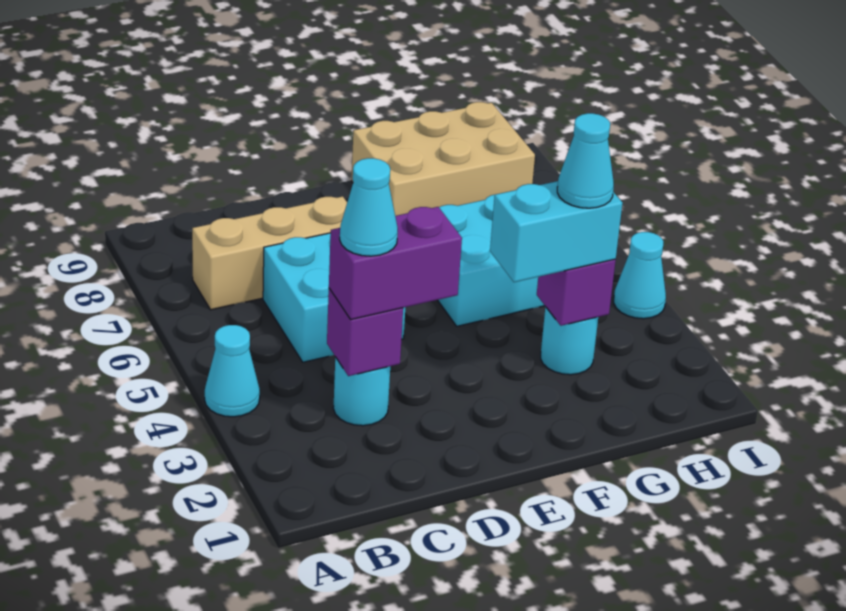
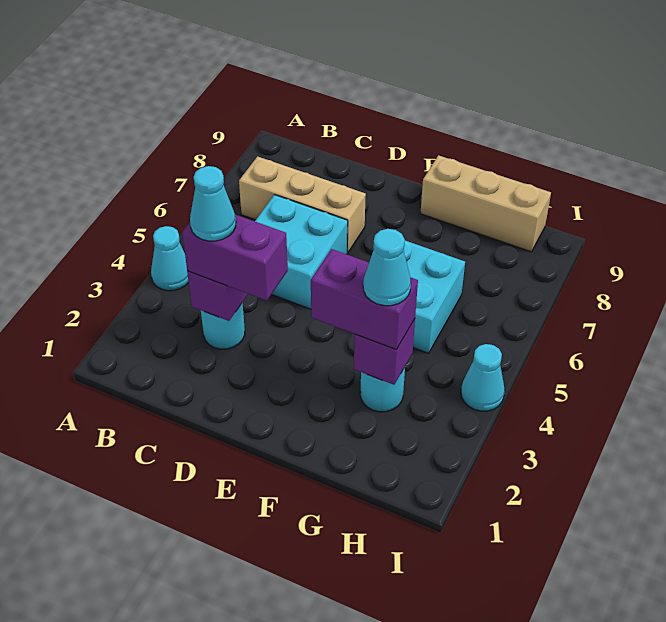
cyan brick F3:G3 level 3 -> purple brick F3:G3 level 3
tan brick F8:H9 level 1 -> tan brick F9:H9 level 1

